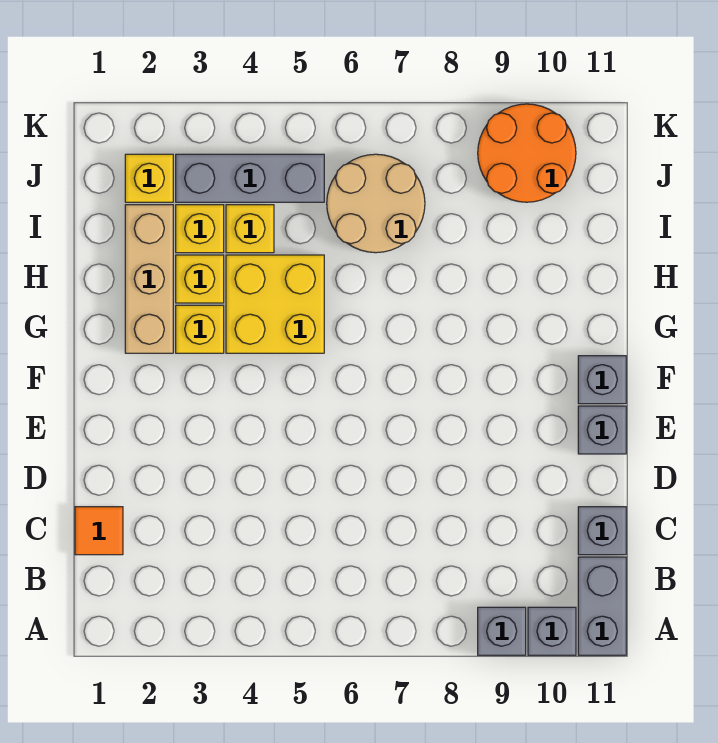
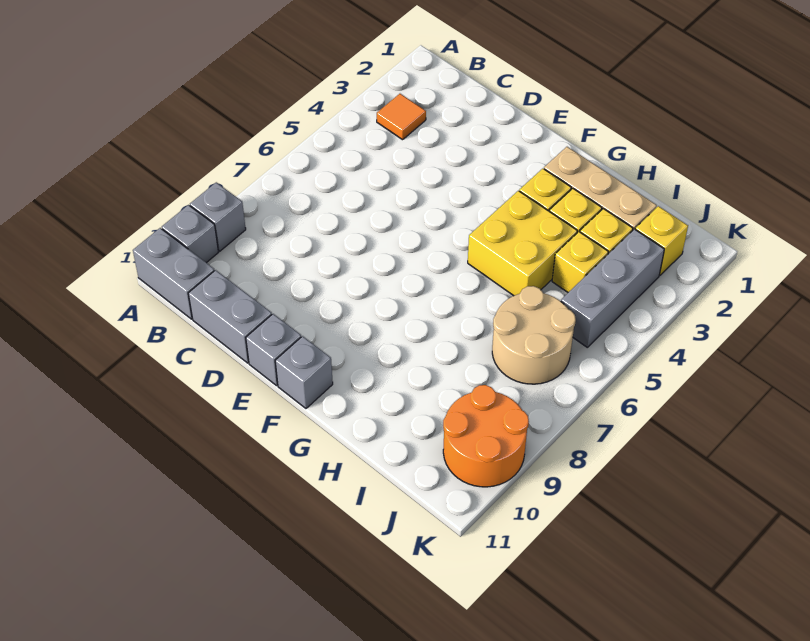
orange tile C1 level 1 -> orange tile B3 level 1
grey brick C11 level 1 -> grey brick C11:D11 level 1

